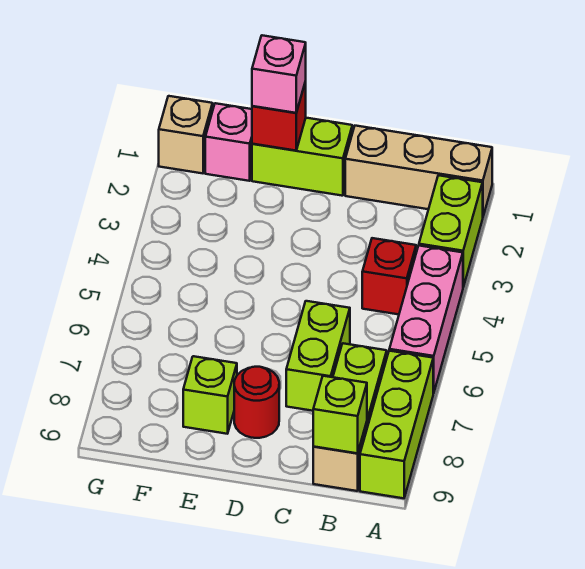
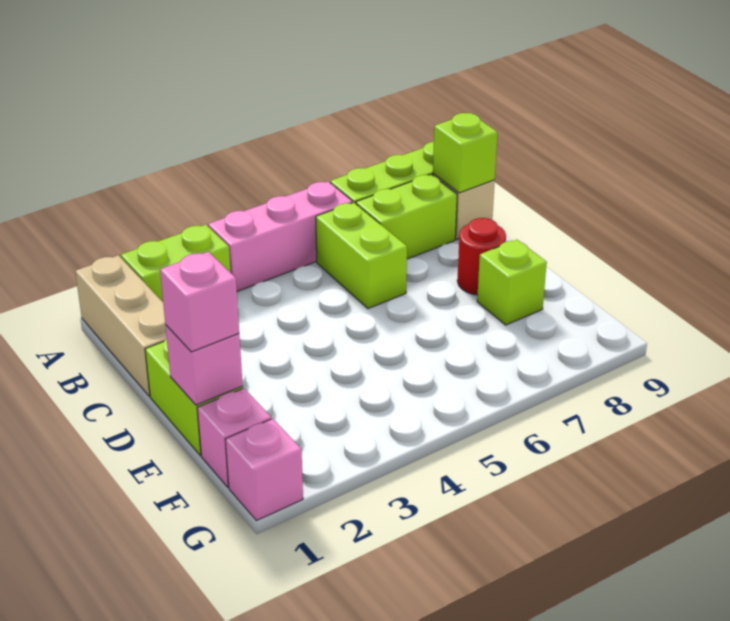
red brick B4 level 1 -> none
lime brick C6:C7 level 1 -> lime brick B6:C6 level 1
red brick E1 level 2 -> pink brick E1 level 2
tan brick G1 level 1 -> pink brick G1 level 1

